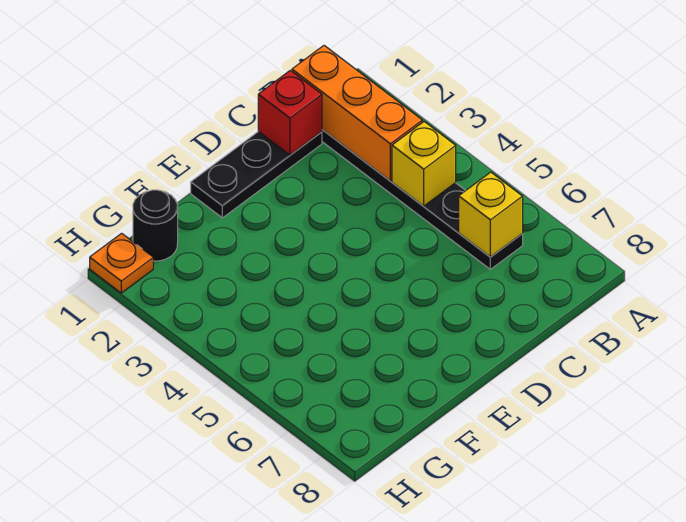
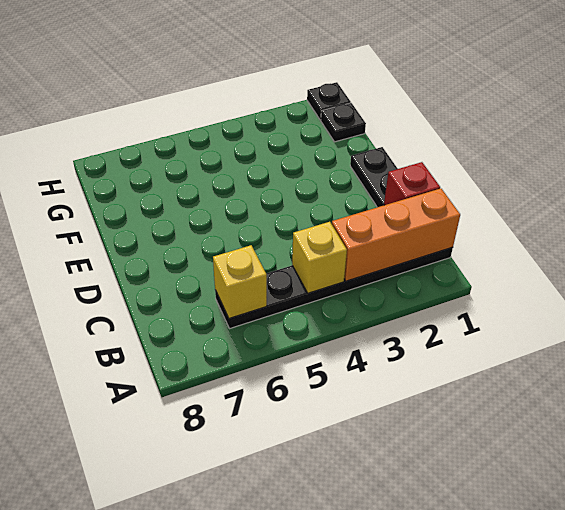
black round brick G1 level 1 -> black plate G1 level 1
orange plate H1 level 1 -> black plate H1 level 1

